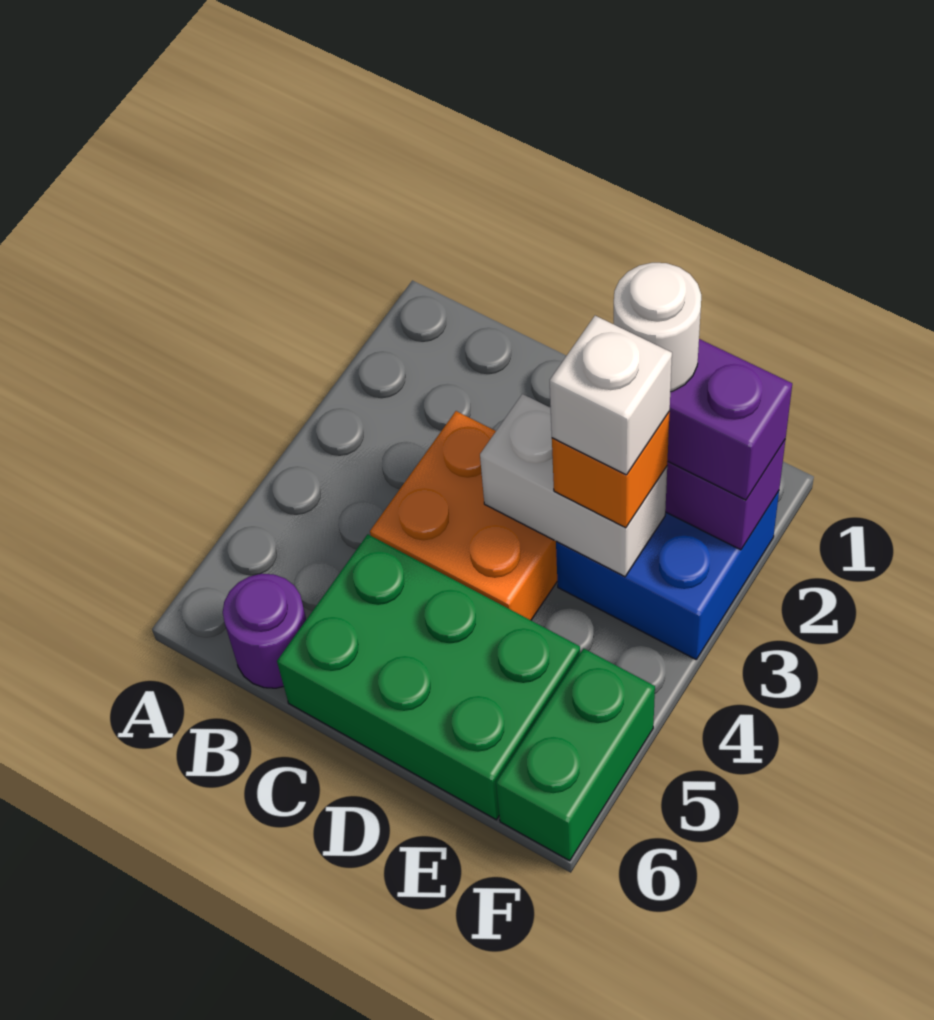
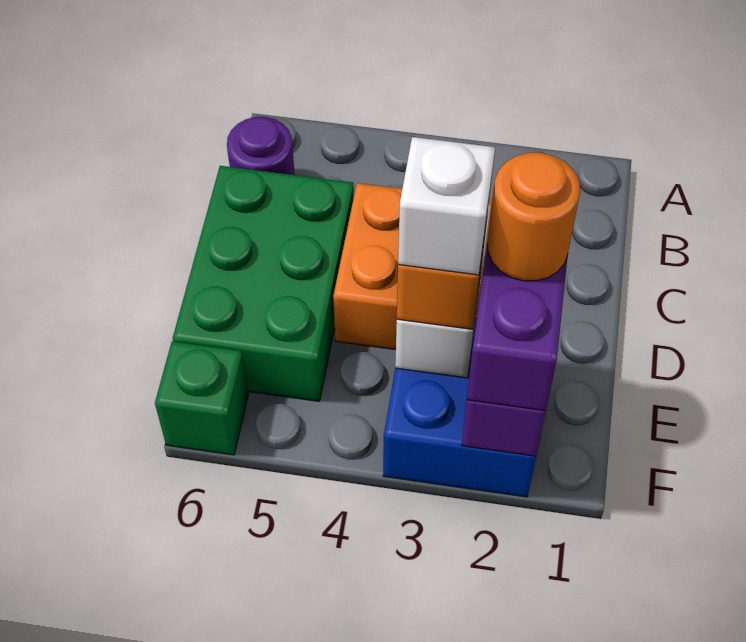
white round brick E2 level 4 -> orange round brick E2 level 4
green brick F5:F6 level 1 -> green brick F6 level 1

